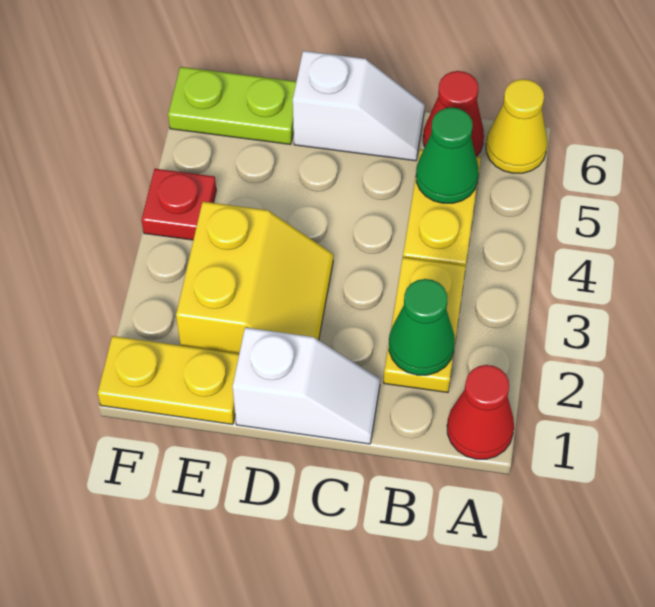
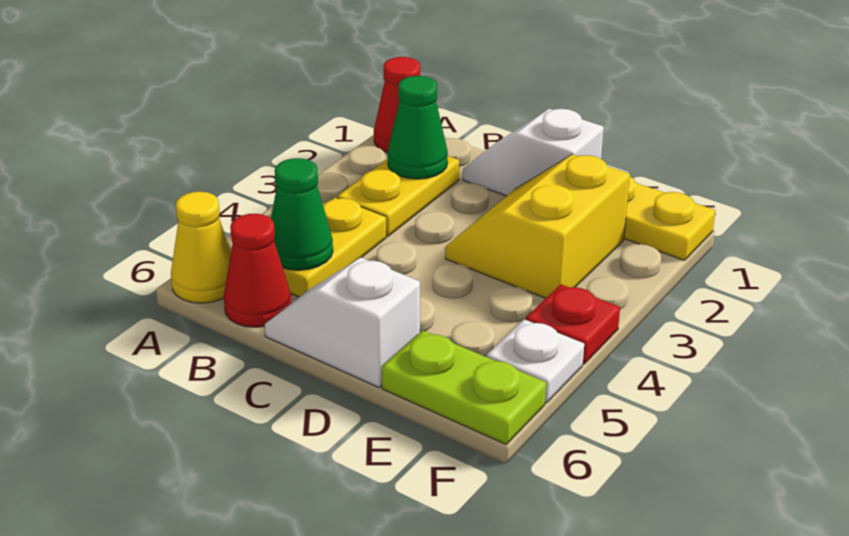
none -> white plate F5 level 1

